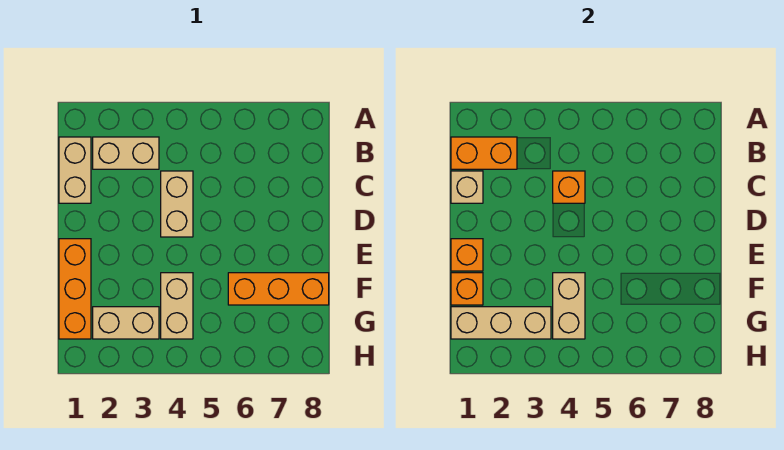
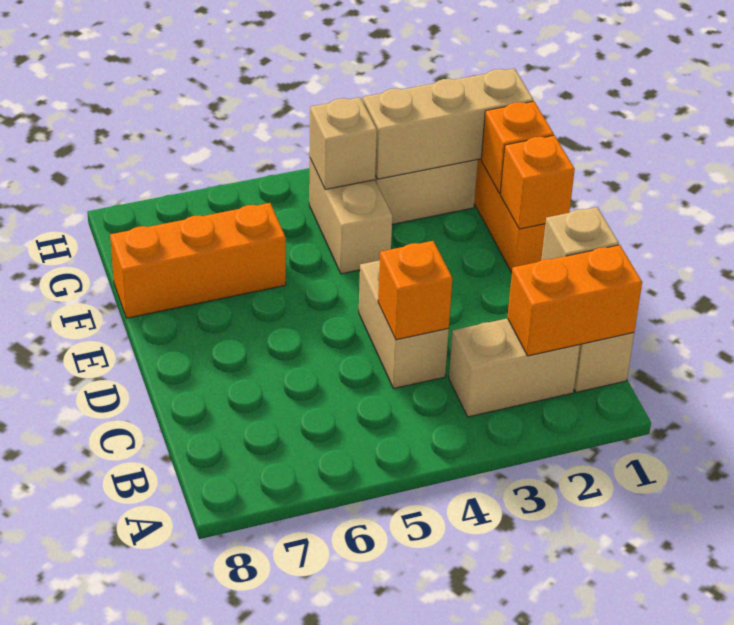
tan brick F4:G4 level 2 -> tan brick G4 level 2

